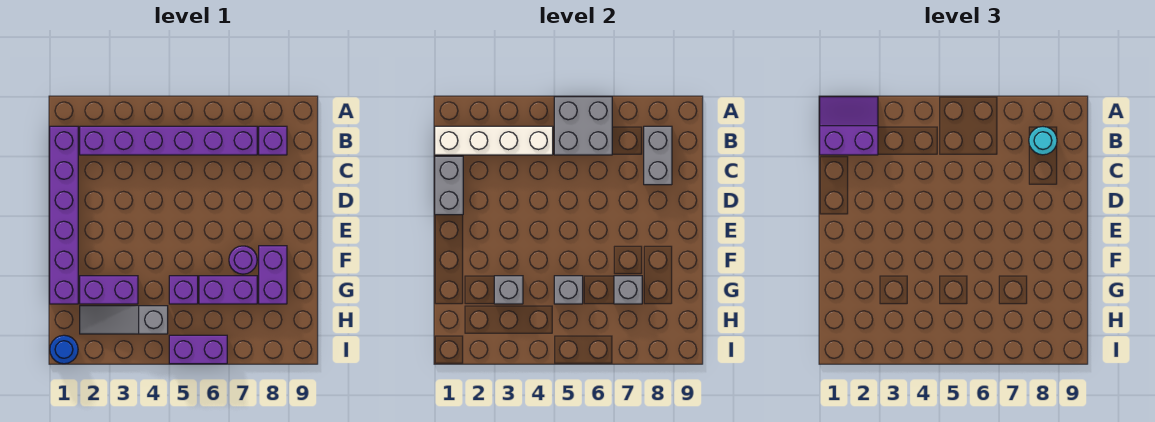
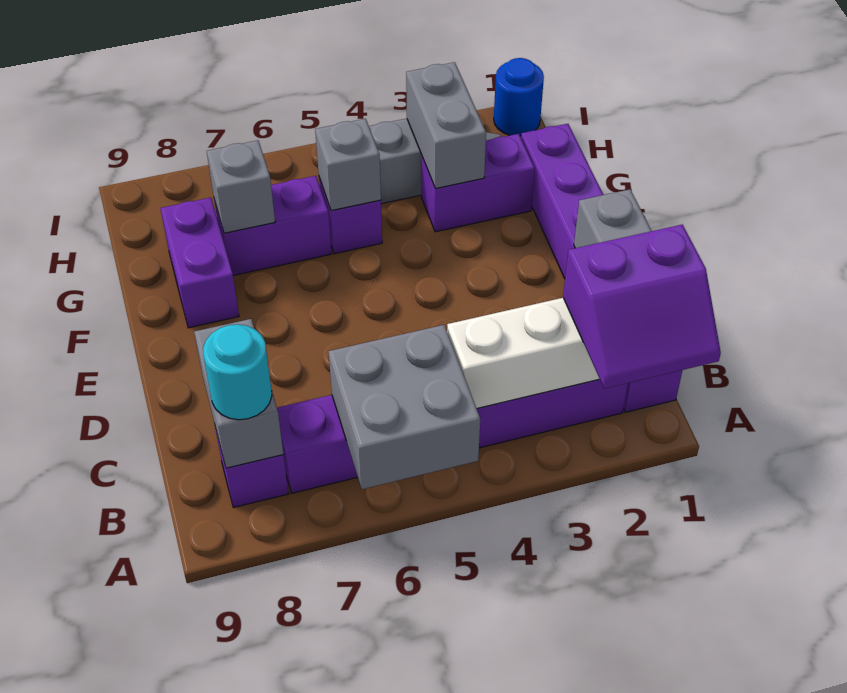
purple round brick F7 level 1 -> none
grey brick G3 level 2 -> grey brick G3:H3 level 2
purple brick I5:I6 level 1 -> none

